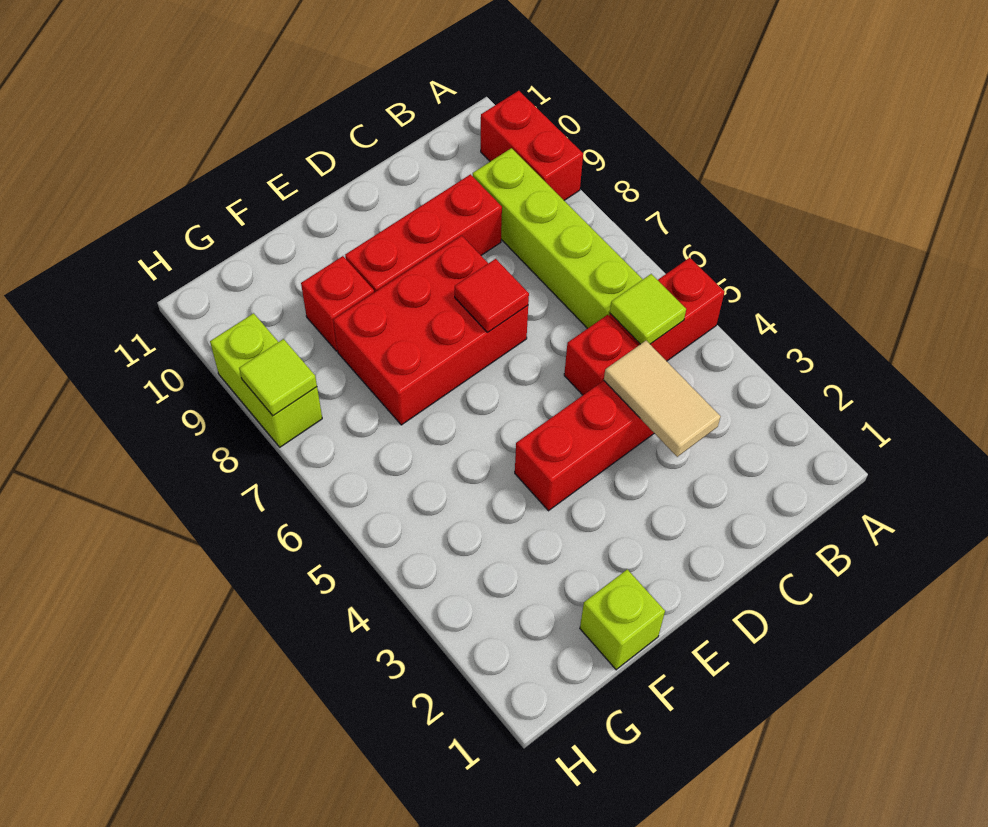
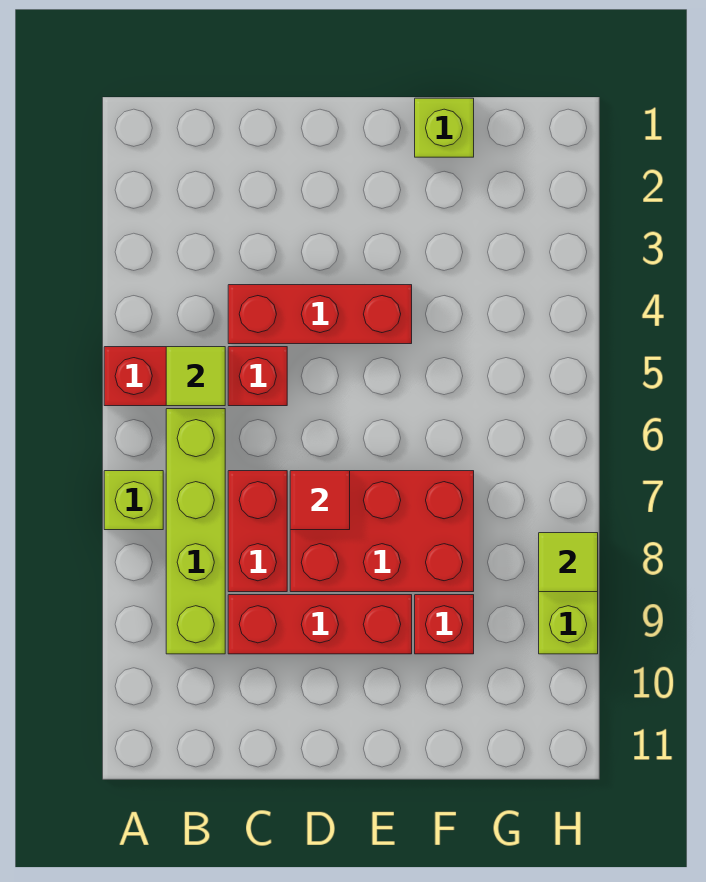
none -> lime brick A7 level 1
red brick A9:A10 level 1 -> red brick C7:C8 level 1
tan tile C3:C4 level 2 -> none

